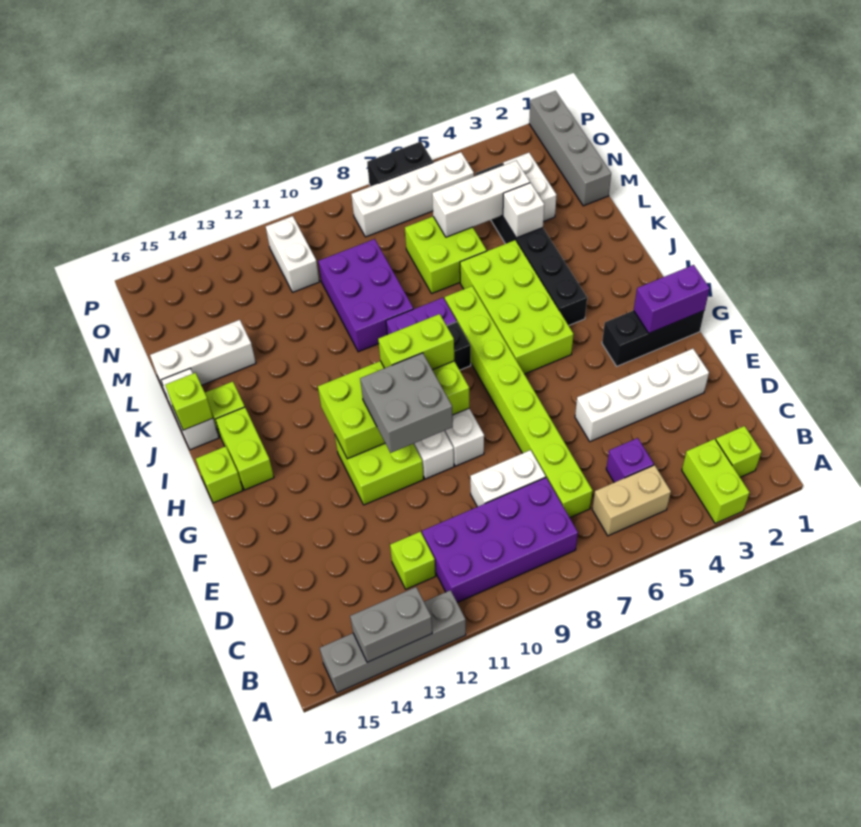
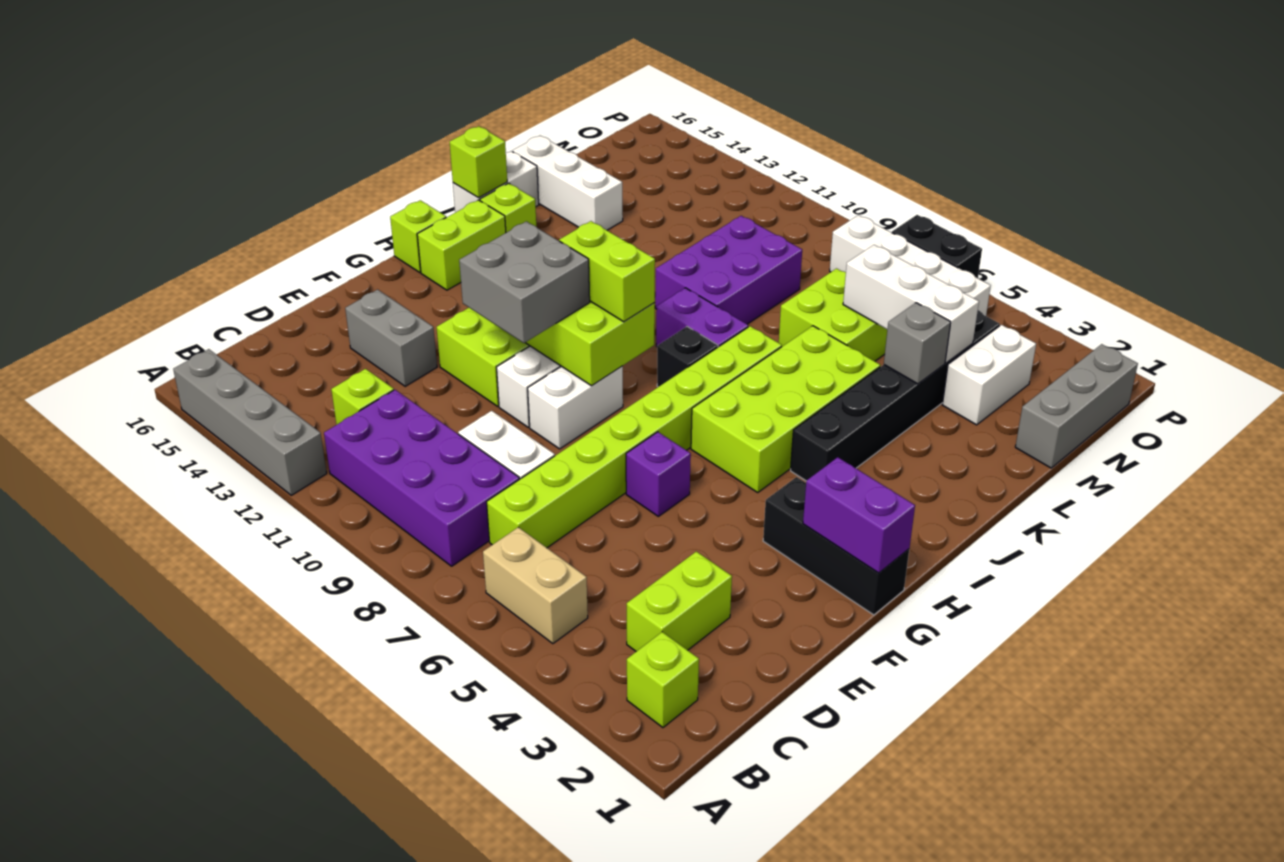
lime brick A3:B3 level 1 -> lime brick C3:D3 level 1
grey brick A13:A14 level 2 -> grey brick E13:E14 level 1
purple brick C5 level 1 -> purple brick F6 level 1
white brick E2:E5 level 1 -> none
white brick L4 level 2 -> grey brick L4 level 2
grey brick M1:P1 level 1 -> grey brick M1:O1 level 1
white brick N11:O11 level 1 -> none

